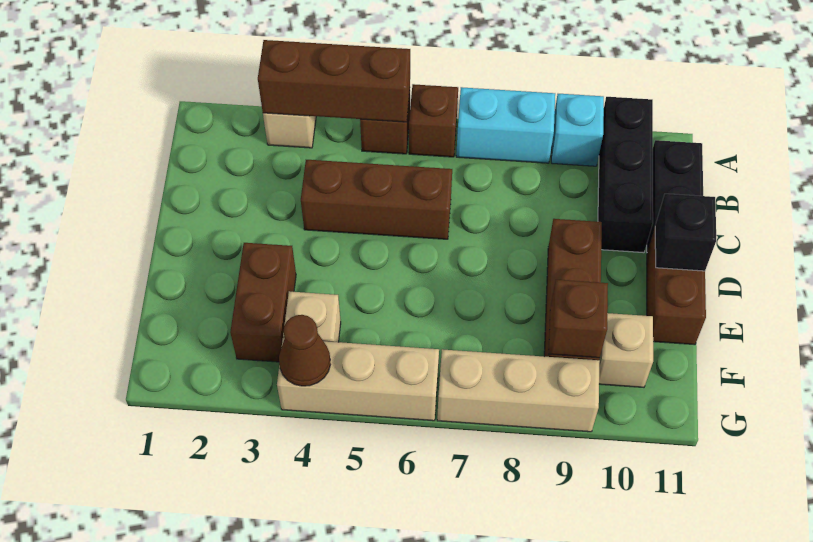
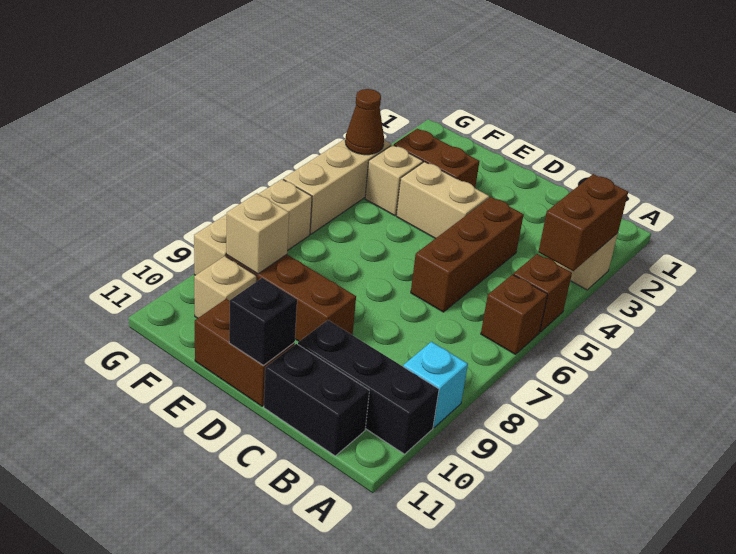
brown brick A3:A5 level 2 -> brown brick A3:A4 level 2
cyan brick A7:A8 level 1 -> none
none -> tan brick D4:E4 level 1
brown brick F9 level 2 -> tan brick F9 level 2

